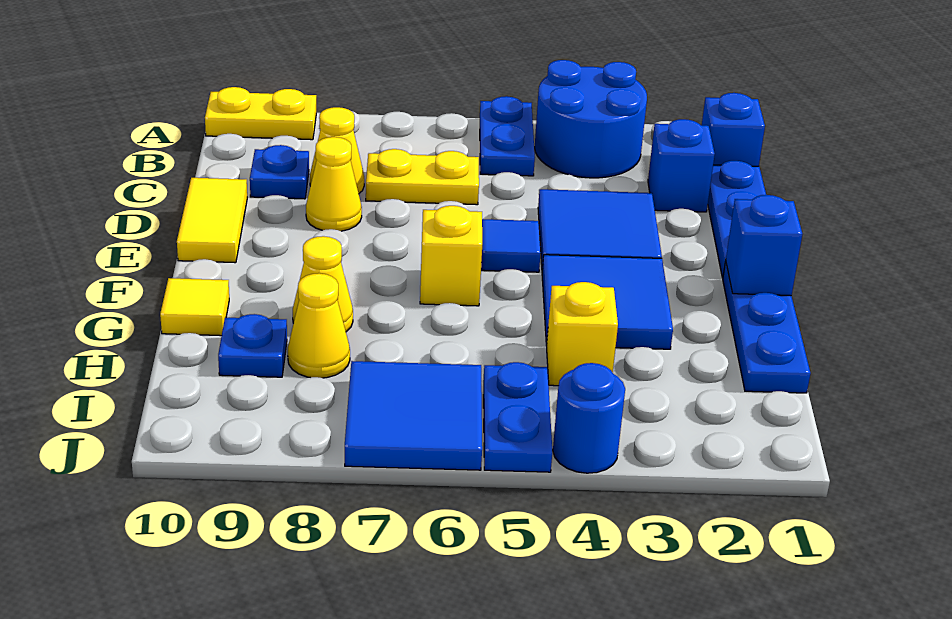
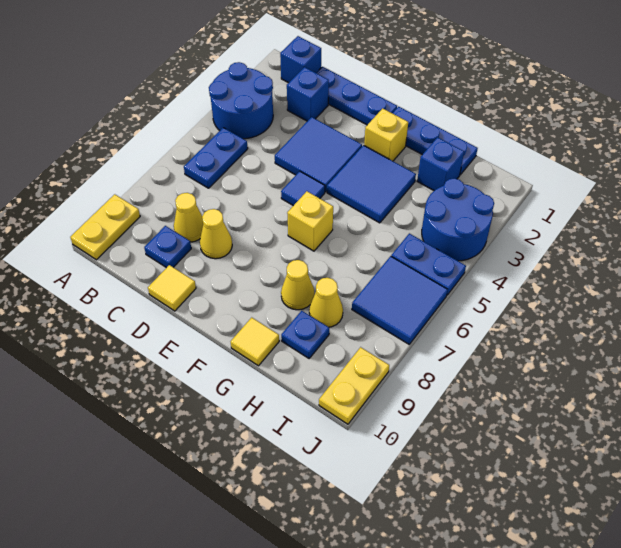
blue plate A5:B5 level 1 -> blue plate B5:B6 level 1
yellow plate C6:C7 level 1 -> yellow plate J9:J10 level 1
yellow tile D10:E10 level 1 -> yellow tile D10 level 1
blue brick F1 level 2 -> blue brick H2 level 1
yellow brick H4 level 1 -> yellow brick F2 level 1
blue round brick J4 level 1 -> blue round brick I3:J4 level 1

